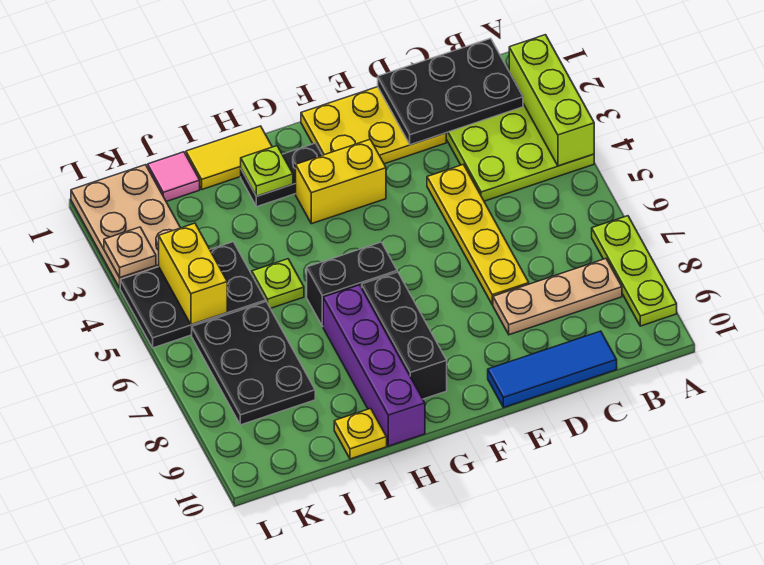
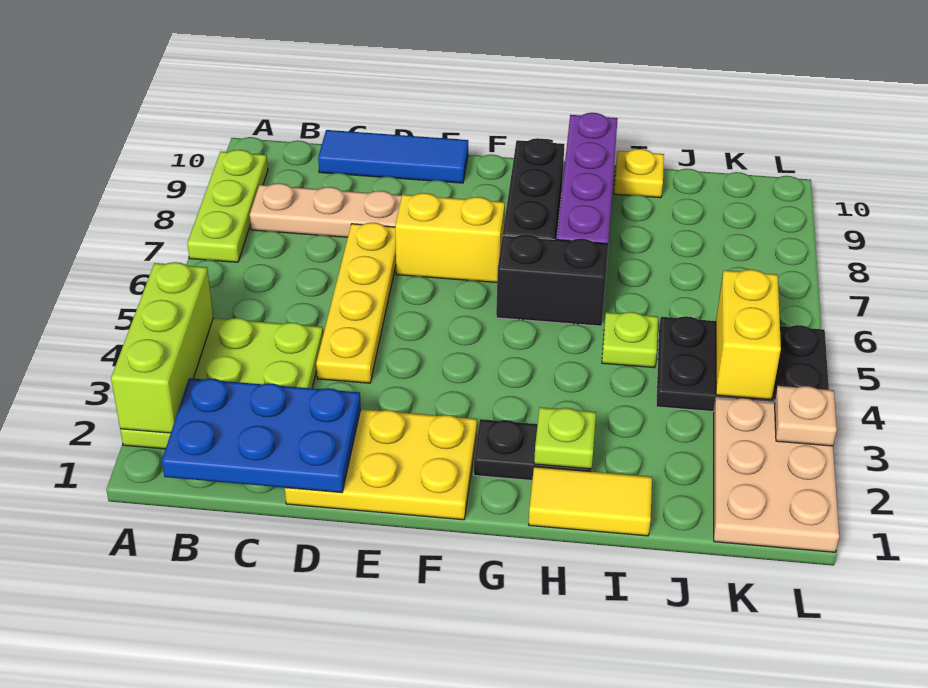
black plate B1:D2 level 2 -> blue plate B1:D2 level 2
yellow brick F3:G3 level 1 -> yellow brick E7:F7 level 1
pink tile J1 level 1 -> none
black plate J6:K8 level 1 -> none

